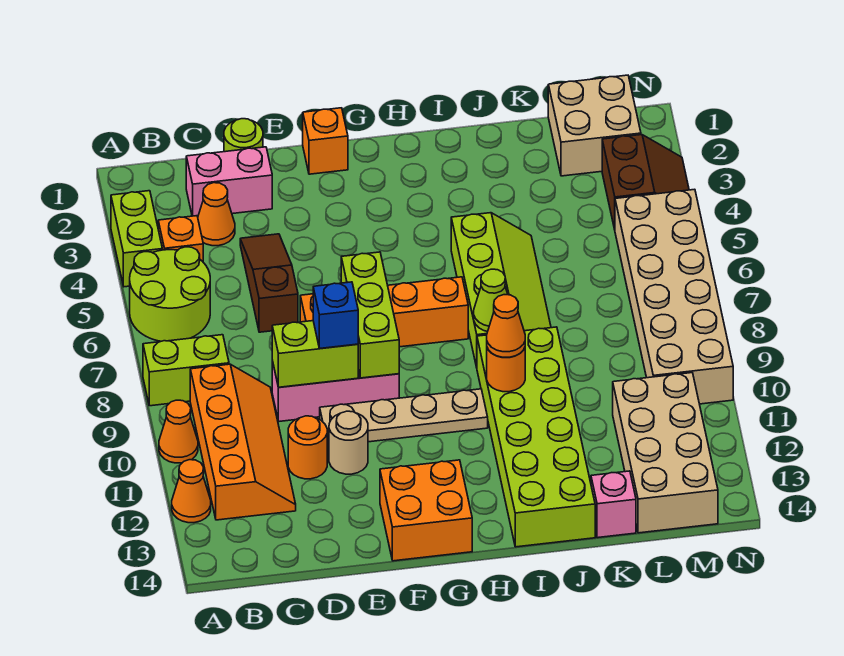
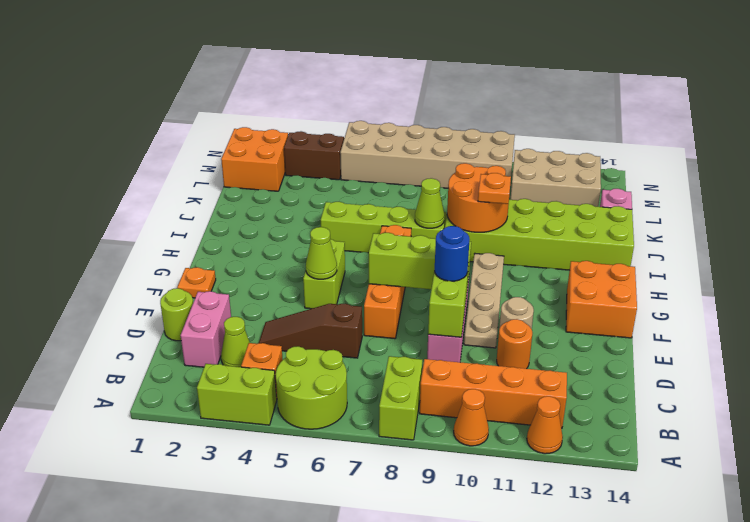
orange cone C3 level 1 -> lime cone C3 level 1
blue brick E9 level 3 -> blue round brick E9 level 3
orange brick F1 level 1 -> orange plate F1 level 1
none -> lime brick F5:G5 level 1
none -> lime cone F5 level 2
orange round brick I10 level 2 -> orange round brick I9:J10 level 2
orange cone I10 level 3 -> orange plate I10 level 3
tan brick L1:M2 level 1 -> orange brick L1:M2 level 1
tan brick L11:M14 level 1 -> tan brick L11:M13 level 1

